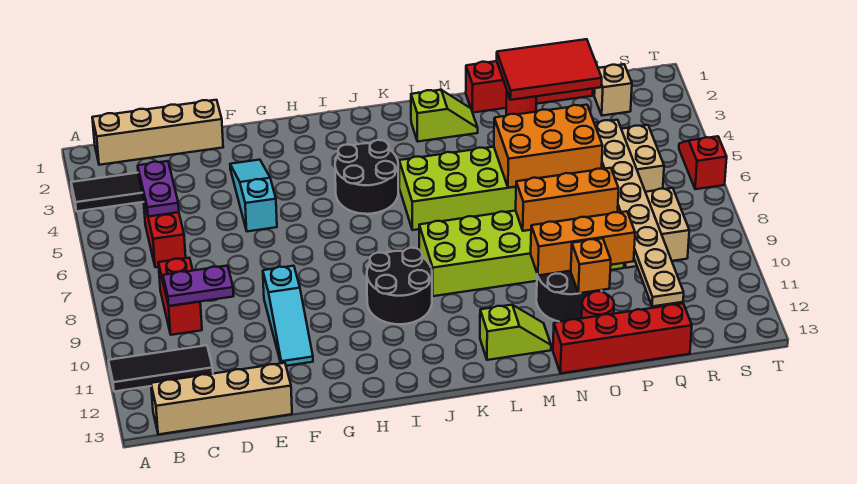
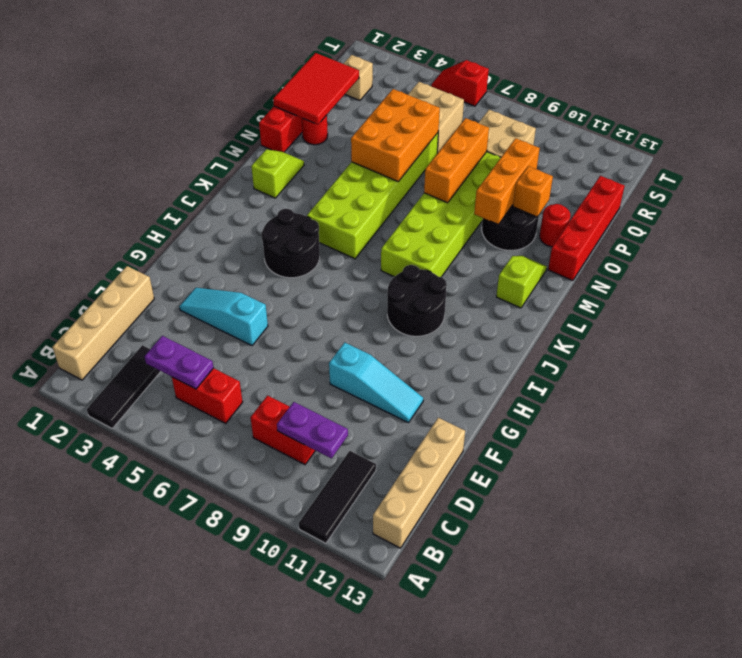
purple plate C9:D9 level 2 -> purple plate C9:C10 level 2
tan plate Q5:Q12 level 2 -> none

